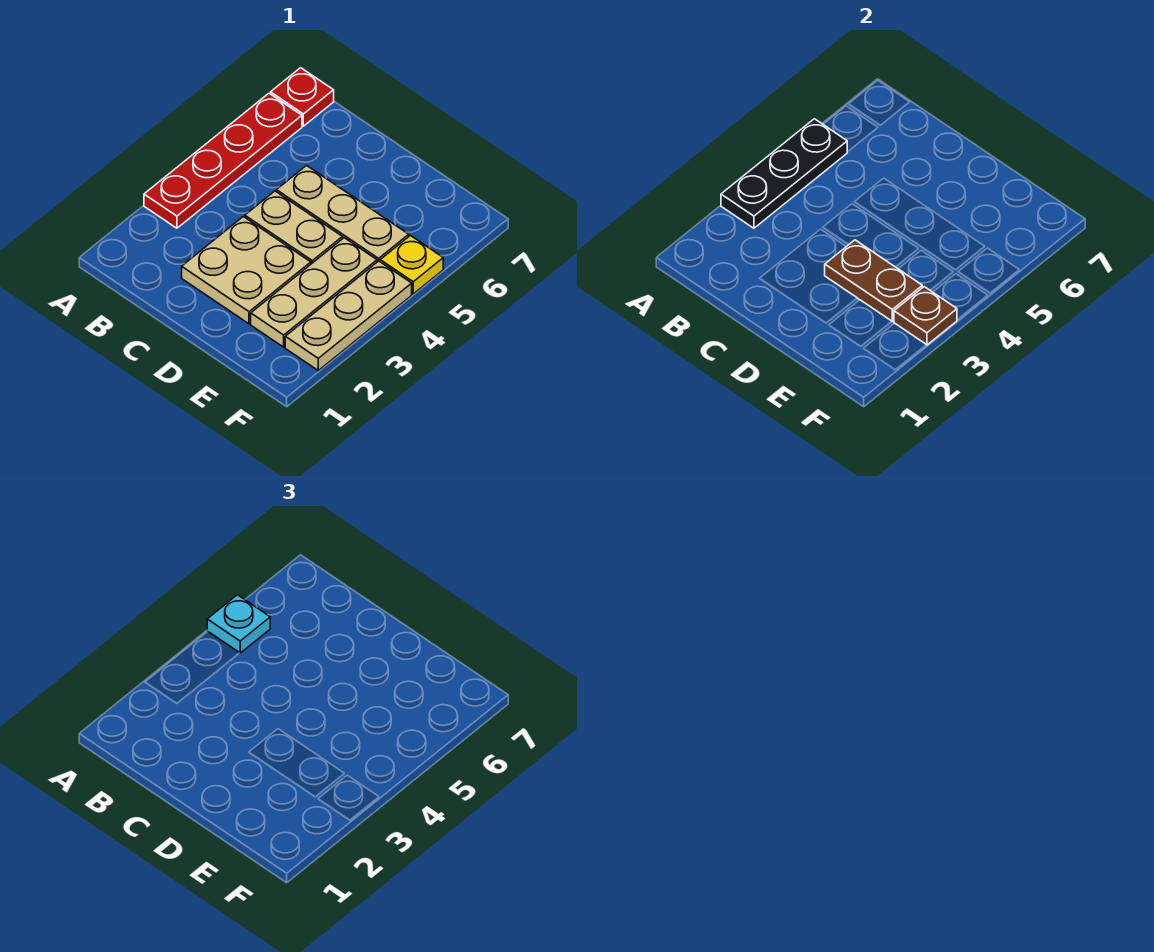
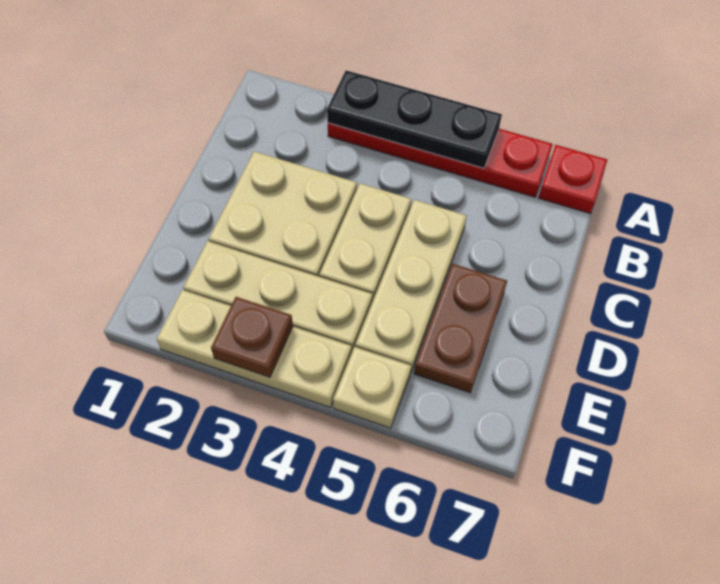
cyan plate A5 level 3 -> none
brown plate D3:E3 level 2 -> brown plate D6:E6 level 1
yellow plate F5 level 1 -> tan plate F5 level 1

